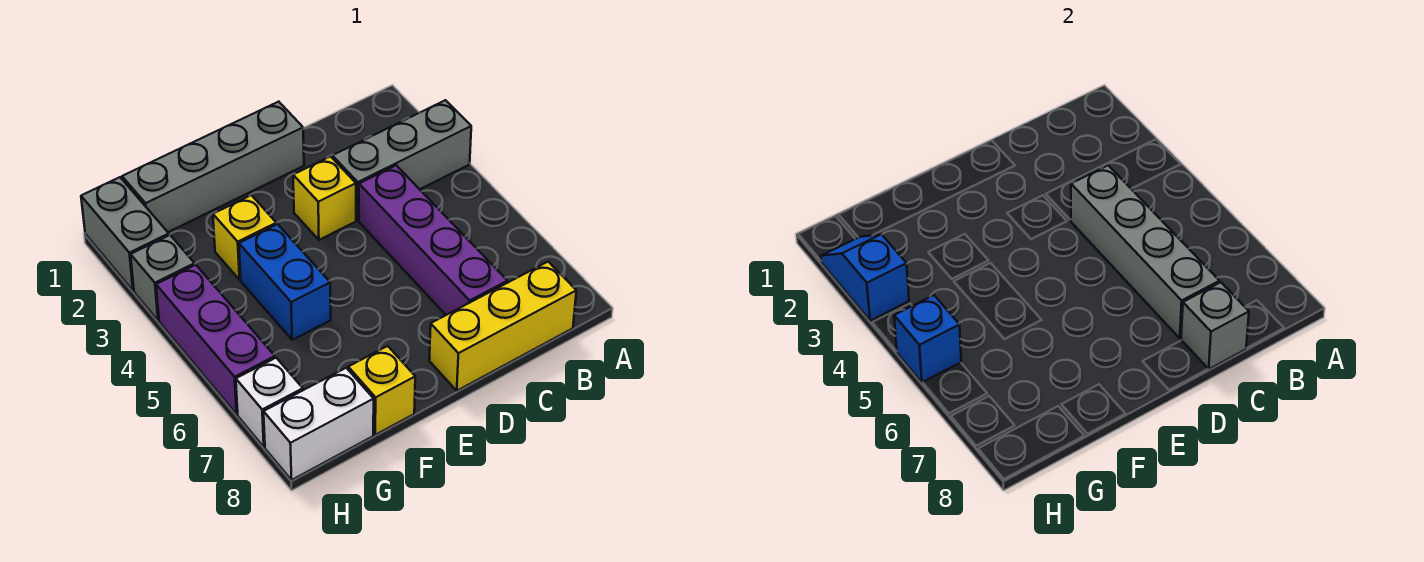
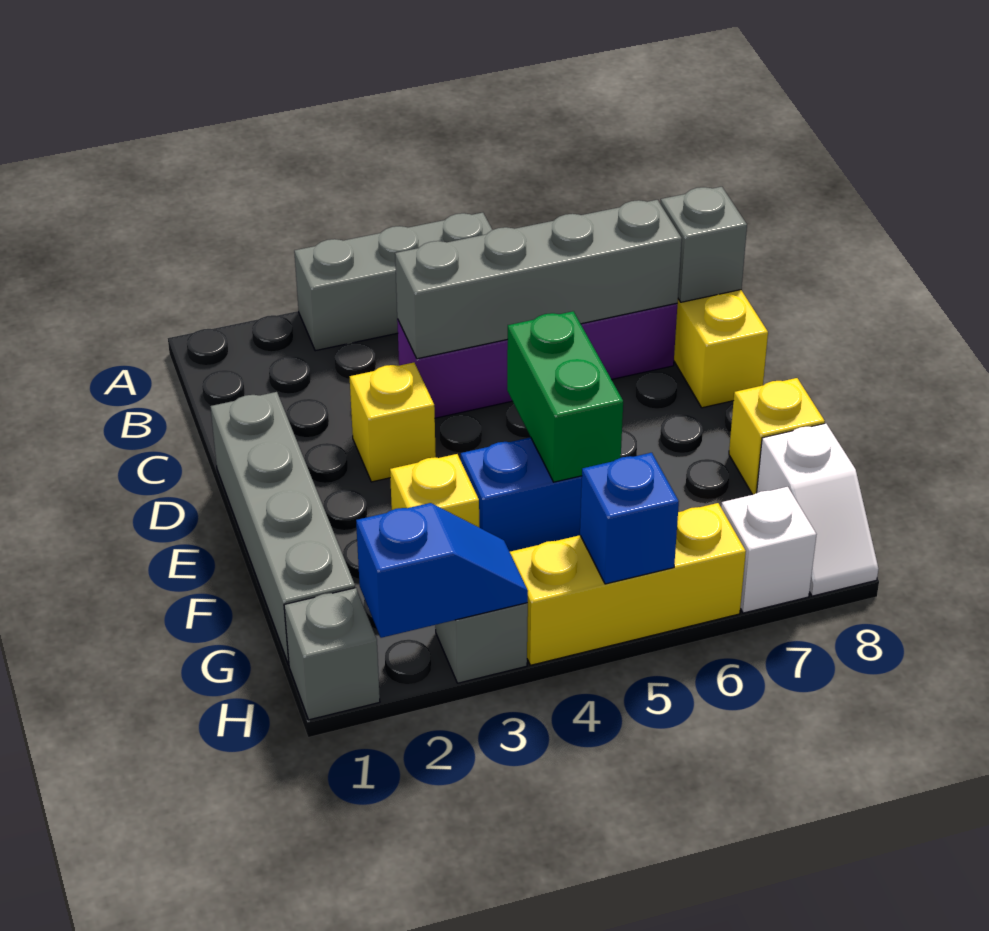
grey brick A3:C3 level 1 -> grey brick A3:A5 level 1
none -> green brick E5:F5 level 2
white brick G8:H8 level 1 -> white slope G8:H8 level 1 top G
grey brick H1:H2 level 1 -> grey brick H1 level 1
blue slope H2:H3 level 2 top 3 -> blue slope H2:H3 level 2 top 2
purple brick H4:H6 level 1 -> yellow brick H4:H6 level 1

